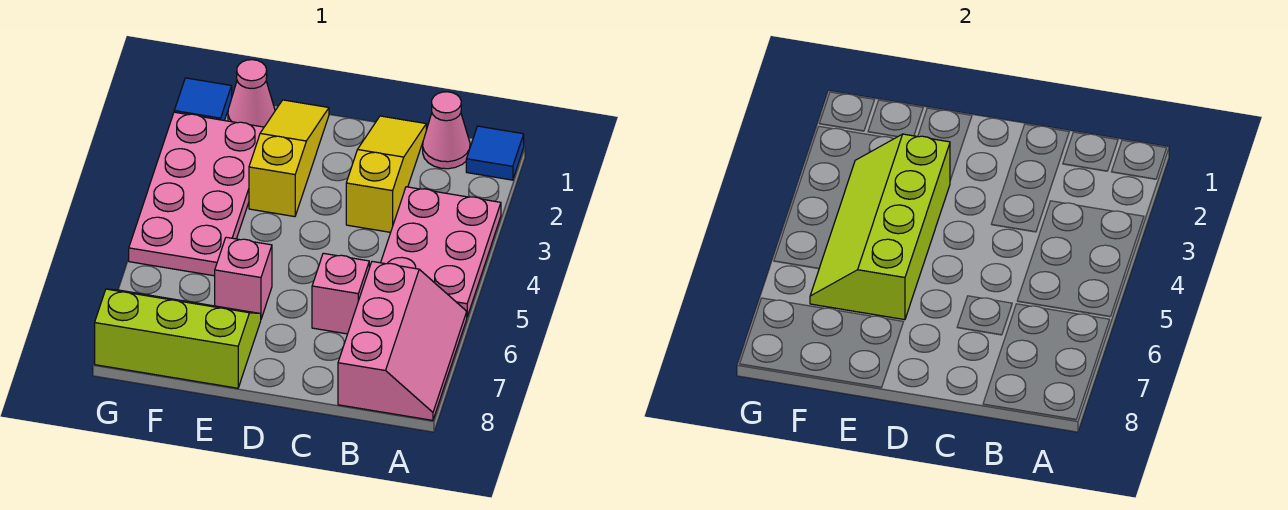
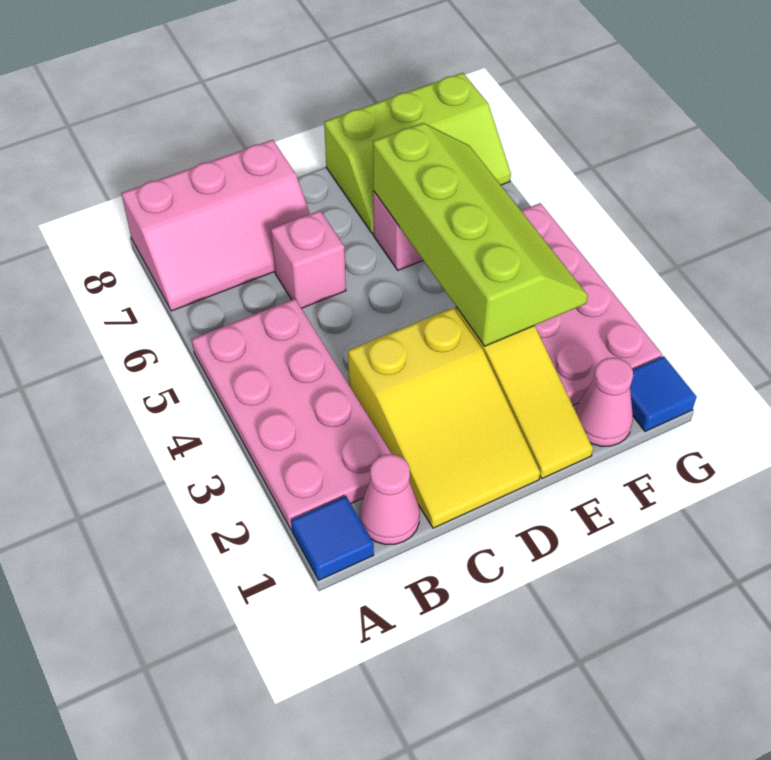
pink plate A3:B5 level 1 -> pink plate A2:B5 level 1
pink slope A6:B8 level 1 top B -> pink slope A7:C8 level 1 top 8
yellow slope C1:C3 level 1 top 3 -> yellow slope C1:D3 level 1 top 3

